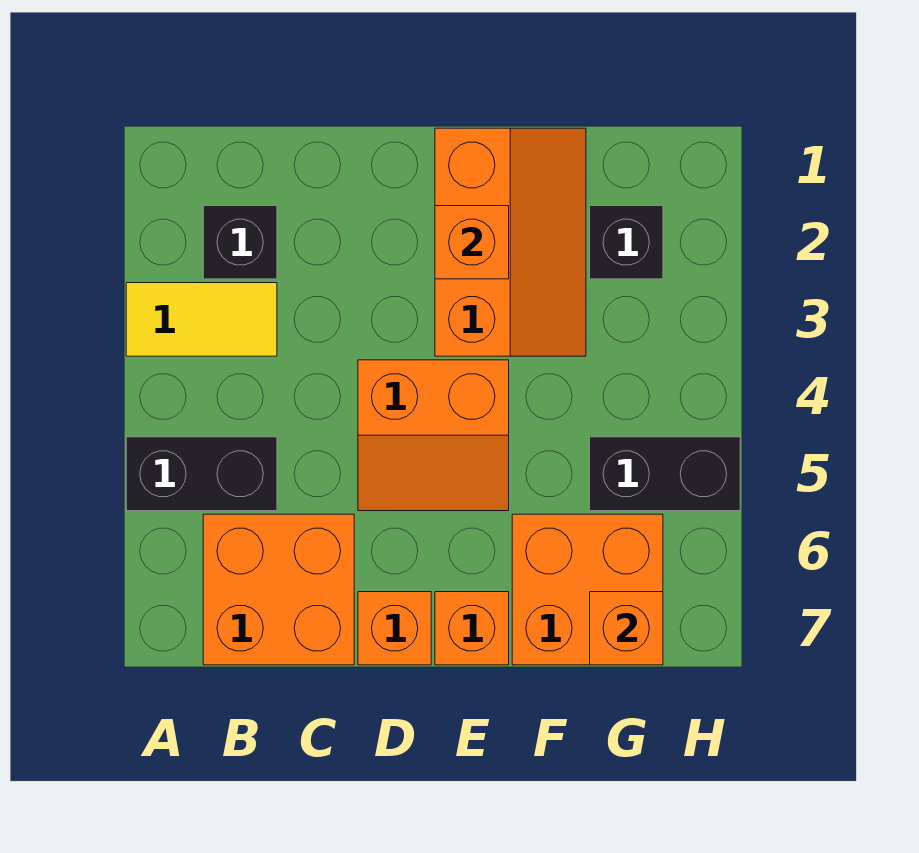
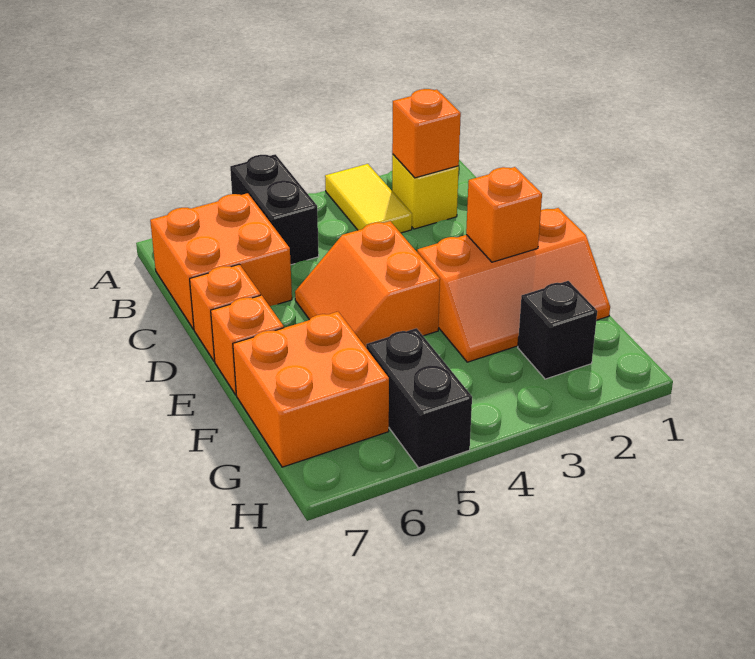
black brick B2 level 1 -> yellow brick B2 level 1
orange brick G7 level 2 -> orange brick B2 level 2

